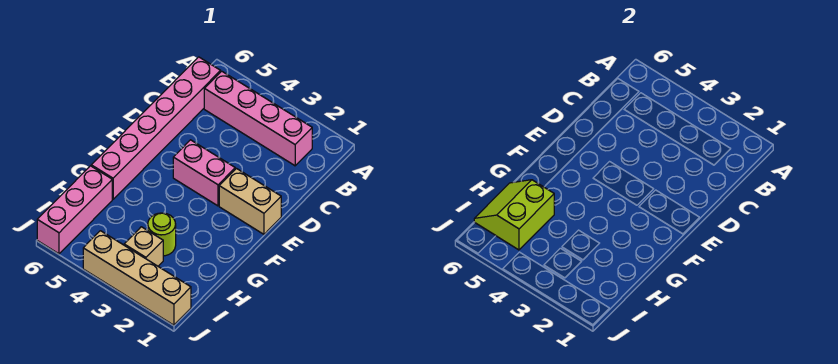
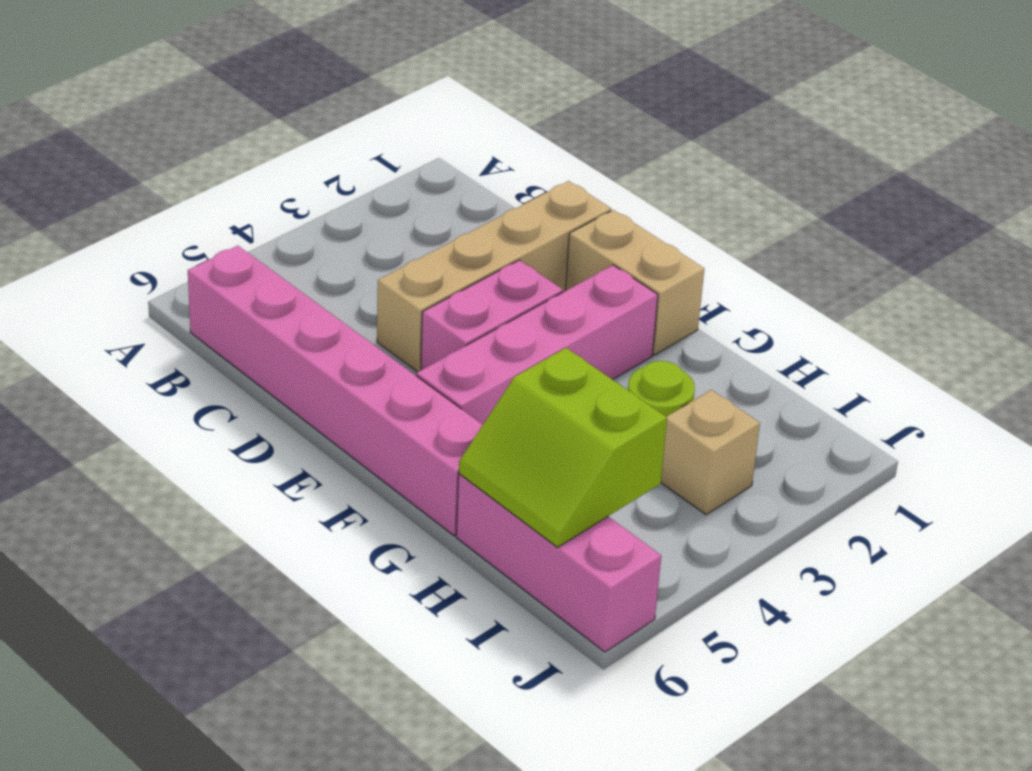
pink brick B2:B5 level 1 -> pink brick F2:F5 level 1
tan brick E1:E2 level 1 -> tan brick E1:F1 level 1
tan brick J1:J4 level 1 -> tan brick D1:D4 level 1

